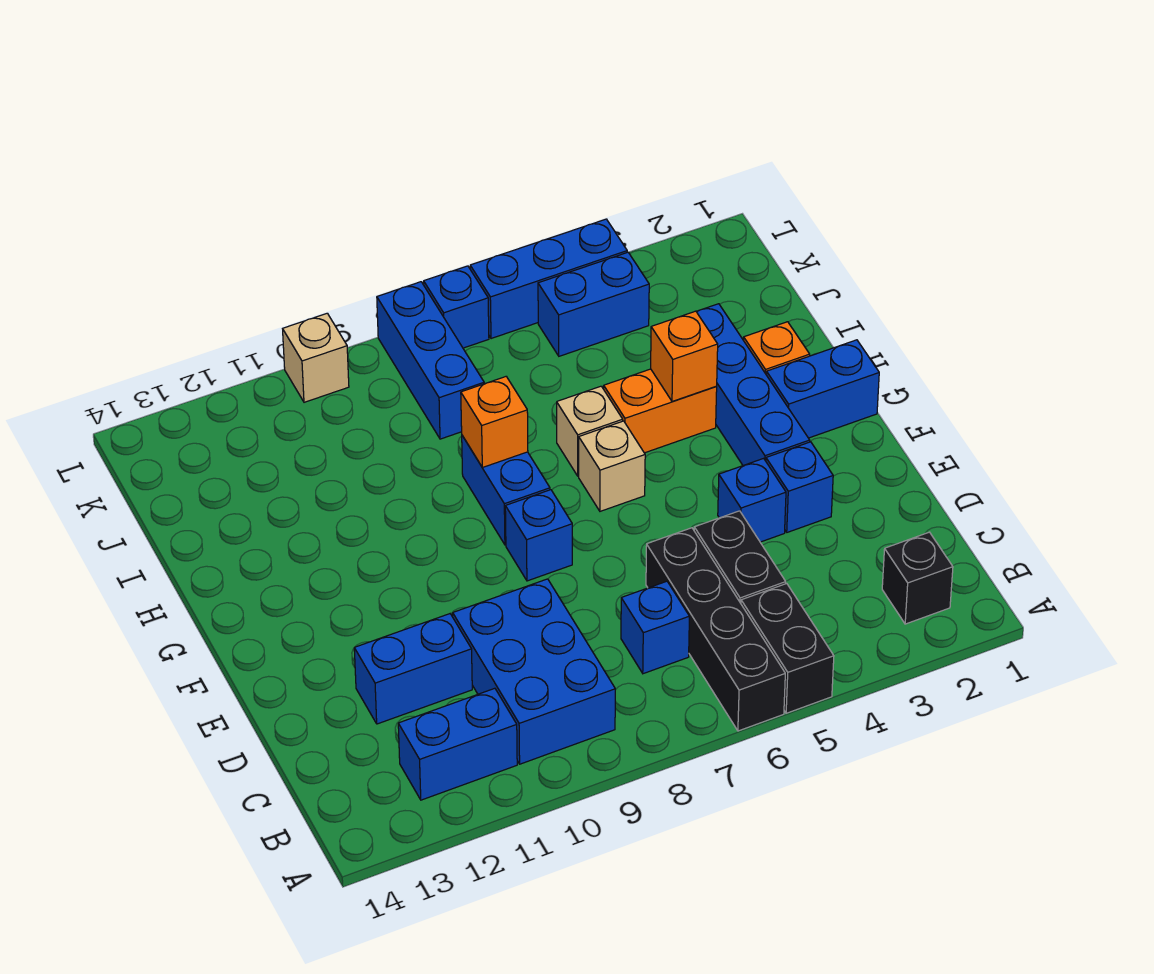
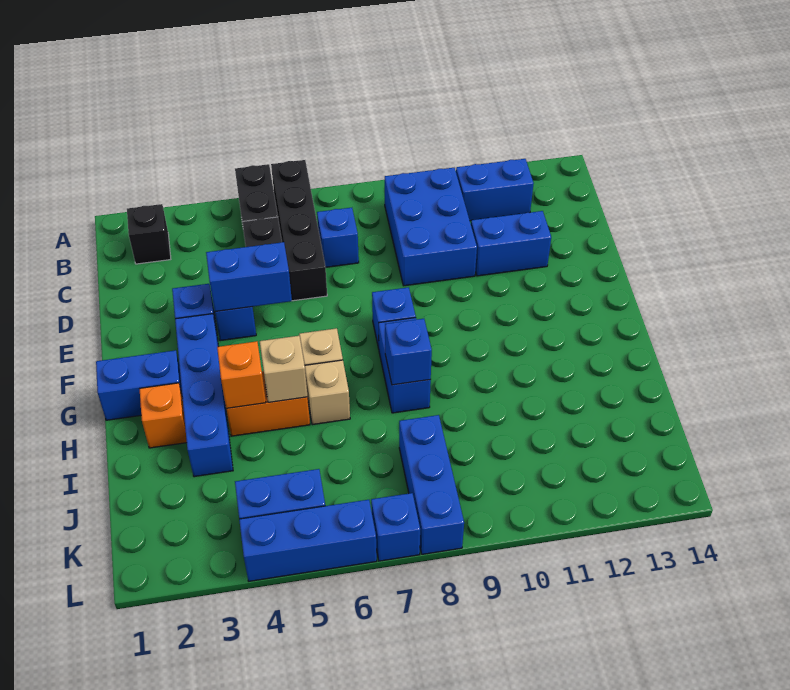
none -> blue brick E4:E5 level 2
orange brick H8 level 2 -> blue brick H8 level 2
tan brick L10 level 1 -> tan brick H5 level 2

